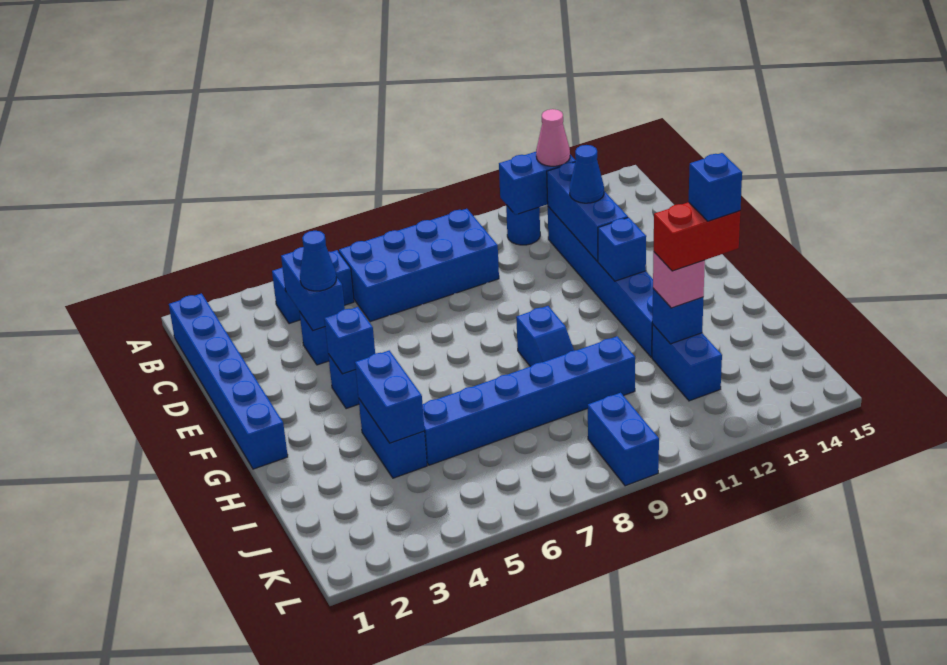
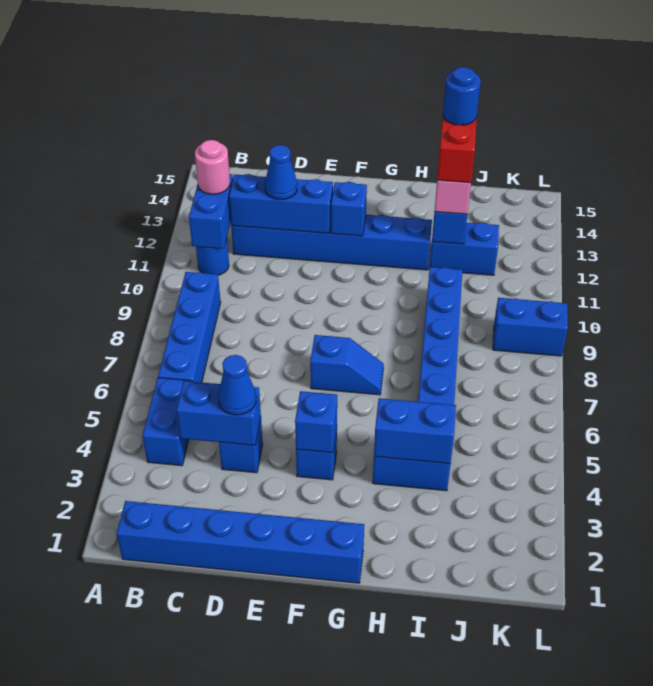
blue brick B6:C9 level 1 -> blue brick B6:B9 level 1
pink cone B12 level 3 -> pink round brick B12 level 3
blue slope G9:H9 level 1 top G -> blue slope F7:G7 level 1 top F
blue brick I13 level 5 -> blue round brick I13 level 5

